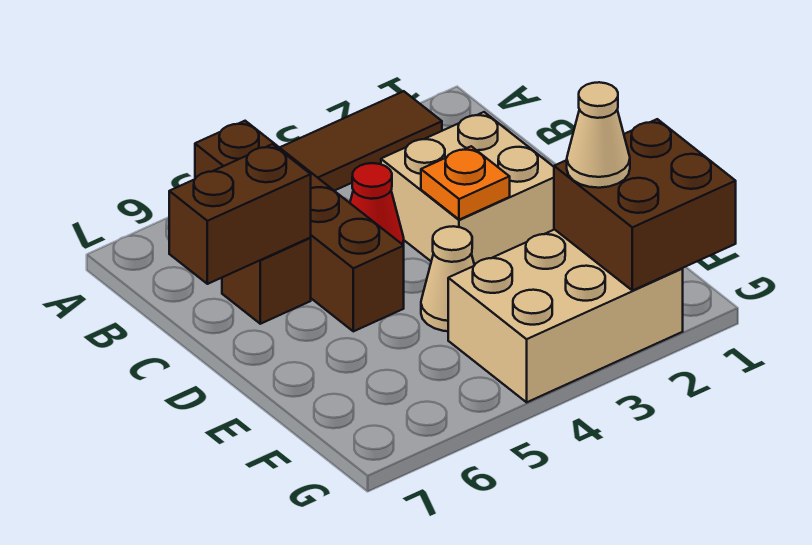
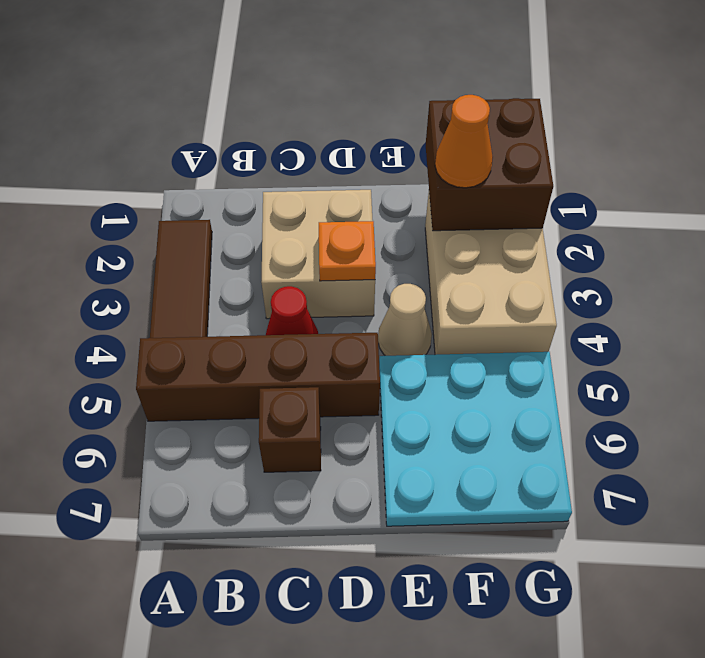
brown brick C6:C7 level 2 -> none
none -> cyan plate E5:G7 level 1
tan cone F2 level 3 -> orange cone F2 level 3

